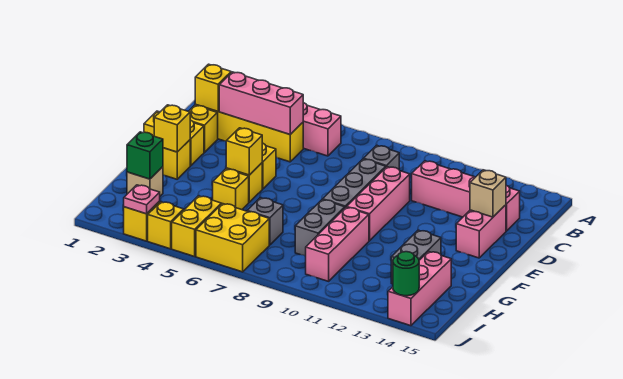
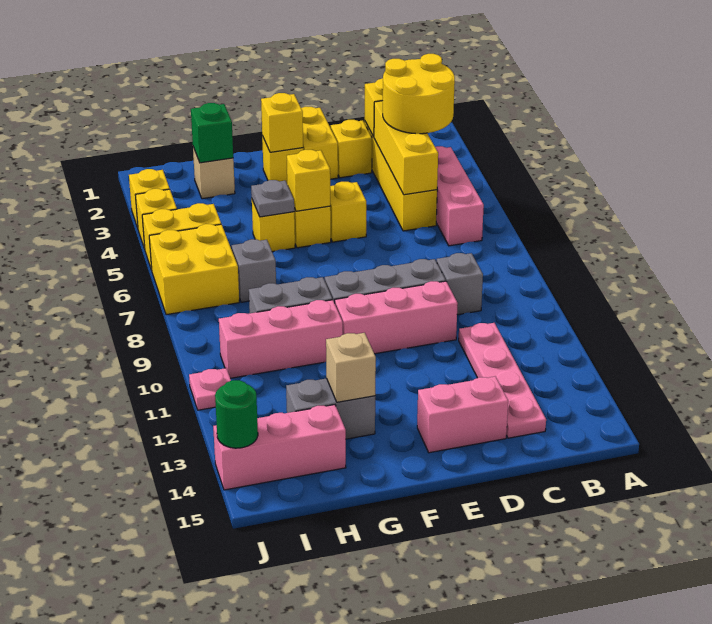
none -> yellow round brick B3:C4 level 3
pink brick C3:C5 level 2 -> yellow brick C3:C5 level 2
pink brick C11:C14 level 1 -> pink plate C11:C14 level 1
tan brick D14 level 2 -> tan brick G13 level 2
none -> grey plate G5 level 2
pink plate J3 level 2 -> pink plate J11 level 1

